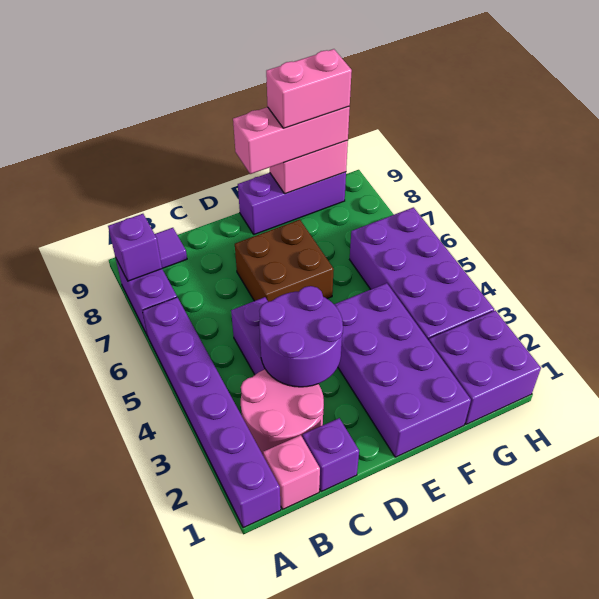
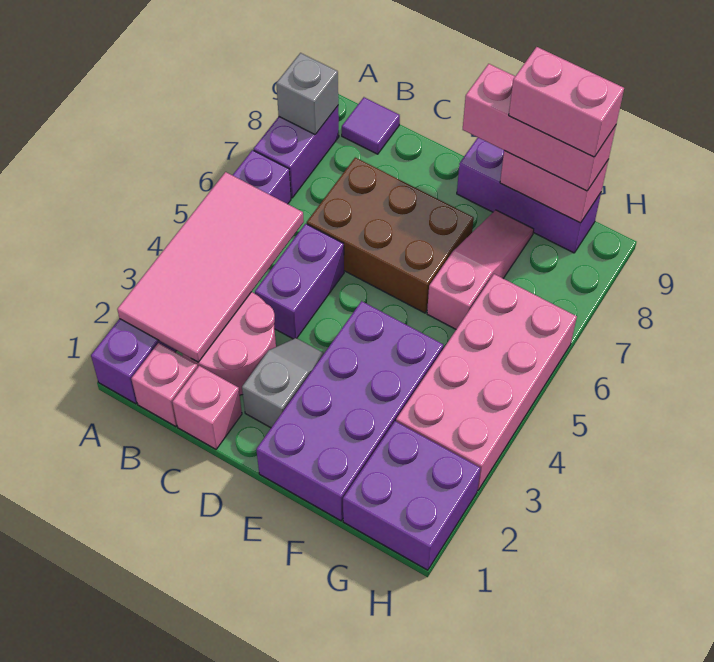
none -> pink tile A2:B5 level 2
purple brick A8 level 2 -> grey brick A8 level 2
purple brick C1 level 1 -> pink brick C1 level 1
purple round brick C3:D4 level 2 -> none
none -> grey slope D2:D3 level 1 top 2
brown brick D6:E7 level 1 -> brown brick C6:E7 level 1
none -> pink slope F6:F8 level 1 top 6
purple brick G3:H6 level 1 -> pink brick G3:H6 level 1

